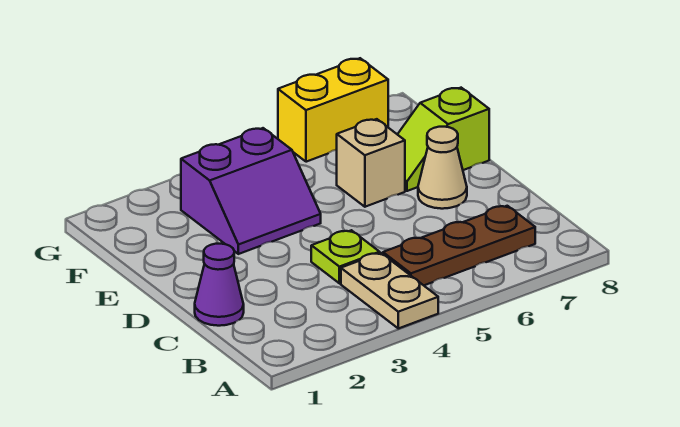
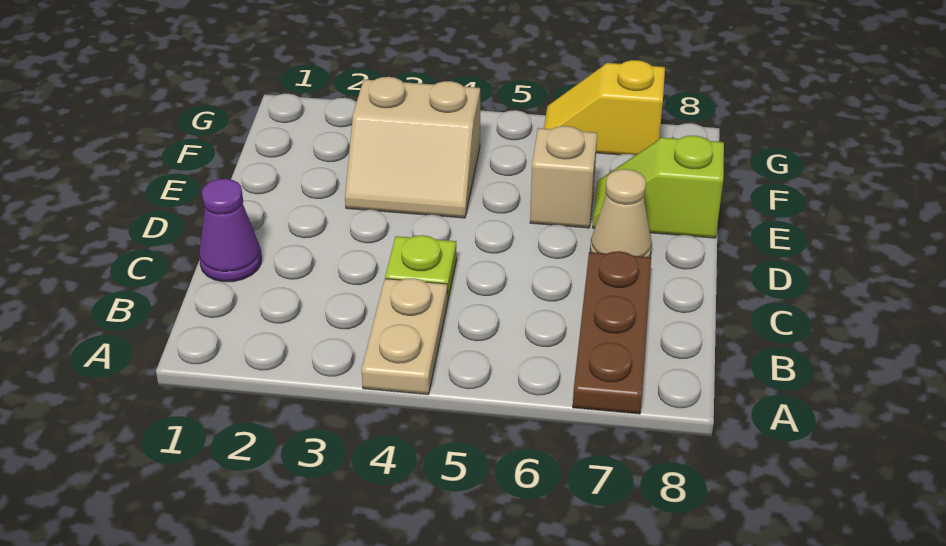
brown plate B5:B7 level 1 -> brown plate A7:C7 level 1
purple slope E3:F4 level 1 top F -> tan slope E3:F4 level 1 top F
yellow brick G6:G7 level 1 -> yellow slope G6:G7 level 1 top 7

